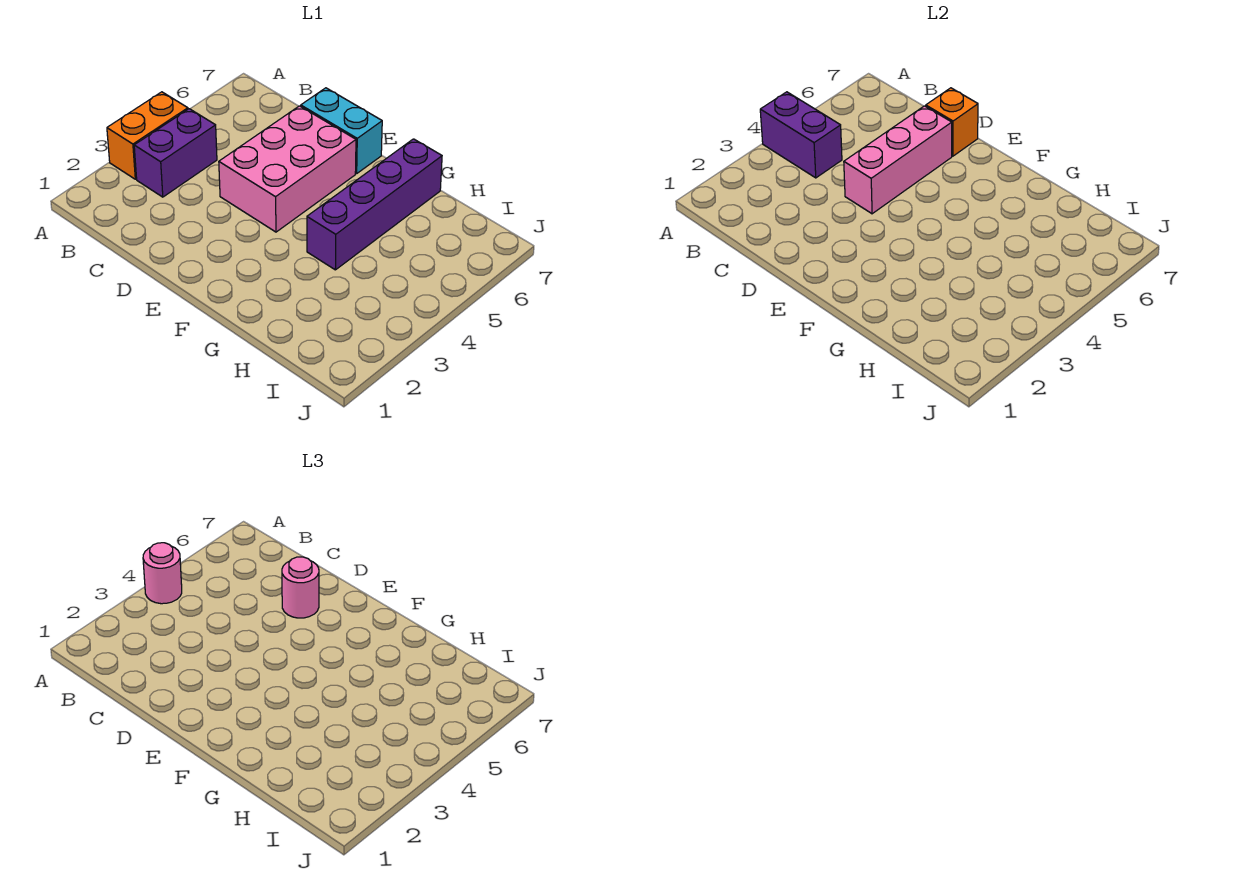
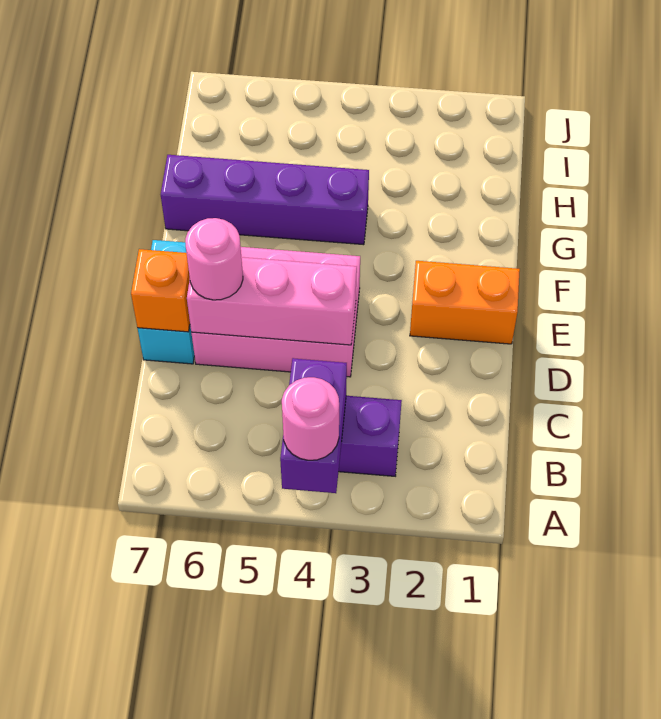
orange brick A3:A4 level 1 -> orange brick E1:E2 level 1

